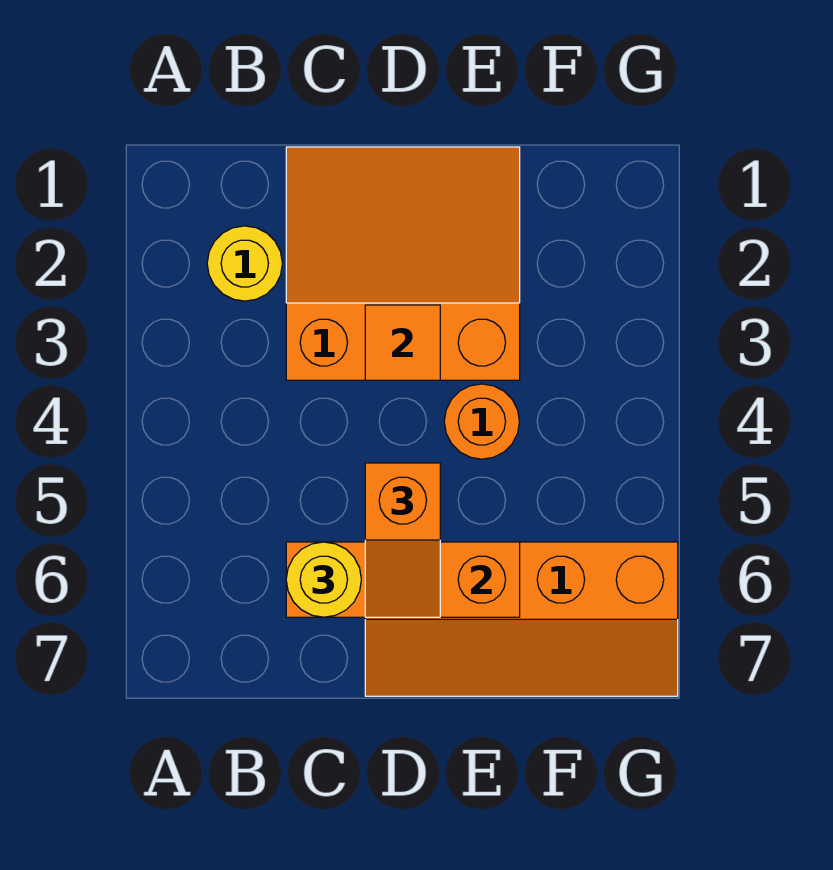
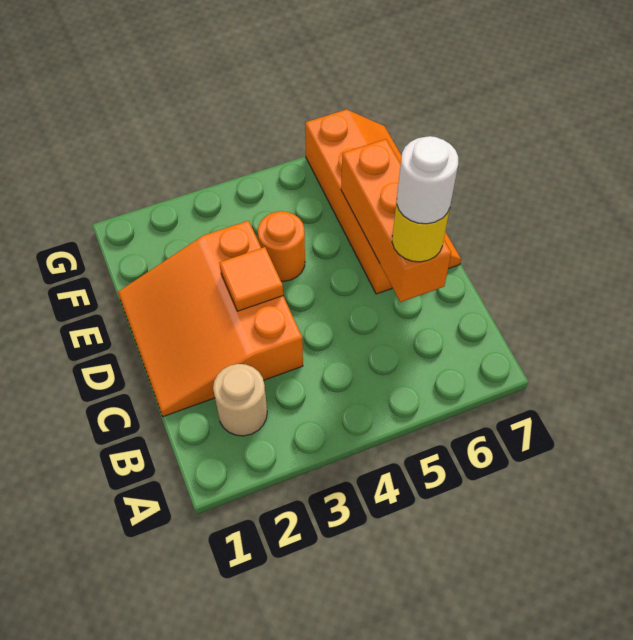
yellow round brick B2 level 1 -> tan round brick B2 level 1
none -> white round brick C6 level 4
orange slope D5:D6 level 3 top 5 -> none

